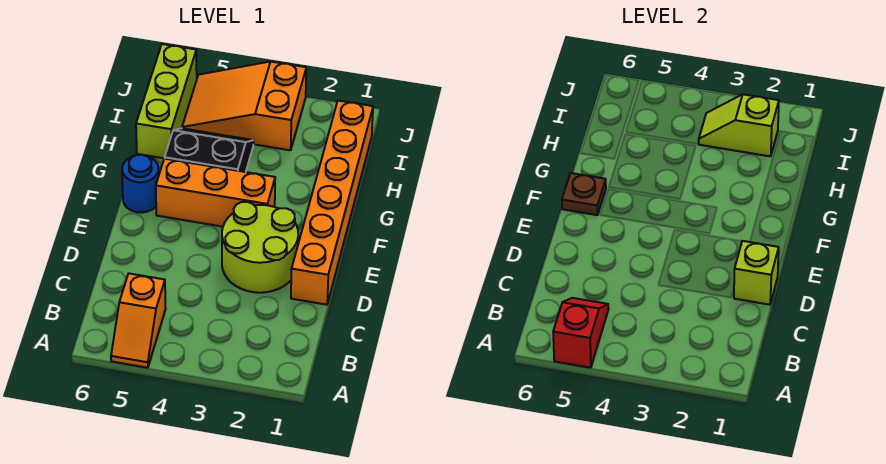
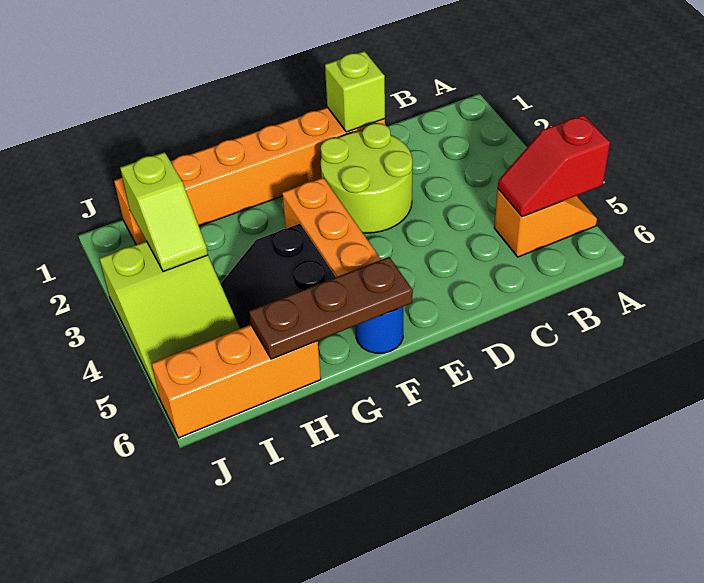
brown plate F6 level 2 -> brown plate F6:H6 level 2
lime brick H6:J6 level 1 -> orange brick H6:J6 level 1
orange slope I3:J5 level 1 top 3 -> lime slope I3:J5 level 1 top 3

